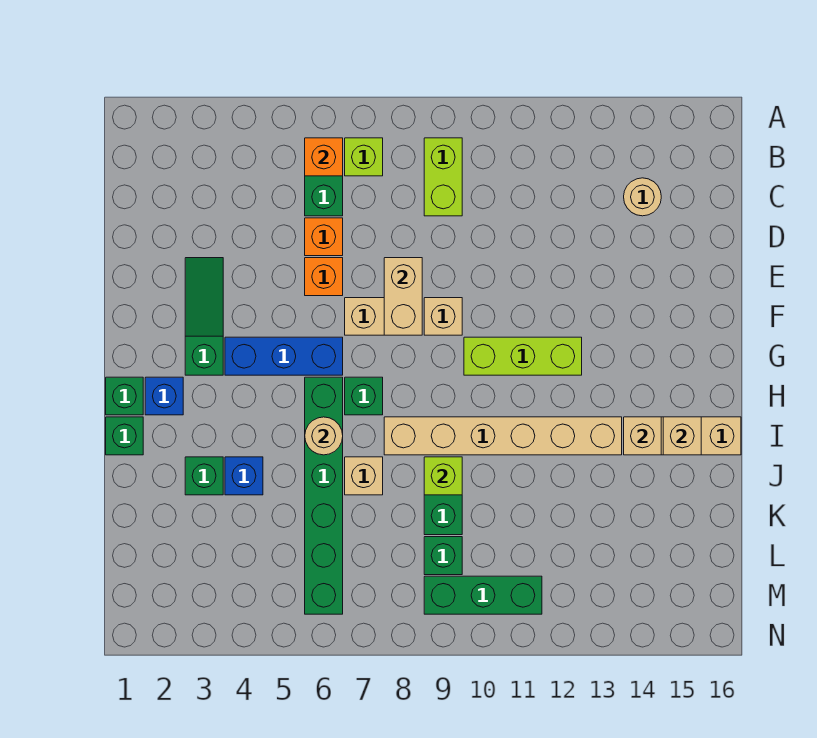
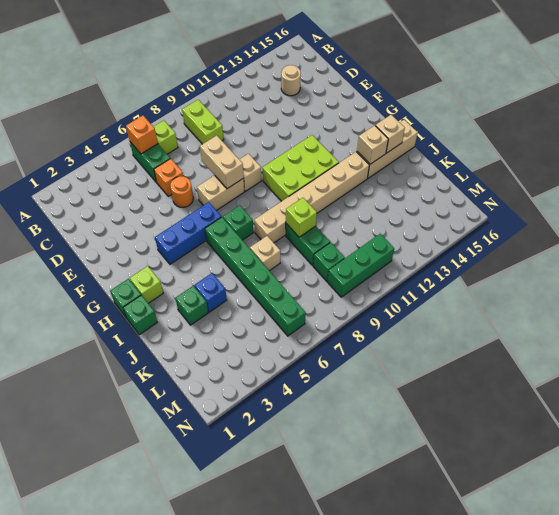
green slope E3:G3 level 1 top G -> none
orange brick E6 level 1 -> orange round brick E6 level 1
lime brick G10:G12 level 1 -> lime brick G10:H12 level 1
blue brick H2 level 1 -> lime brick H2 level 1
tan round brick I6 level 2 -> none

